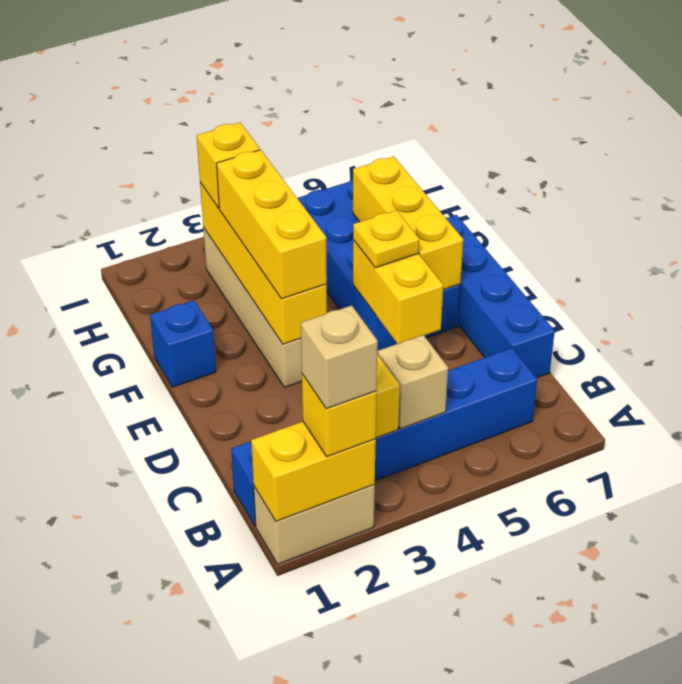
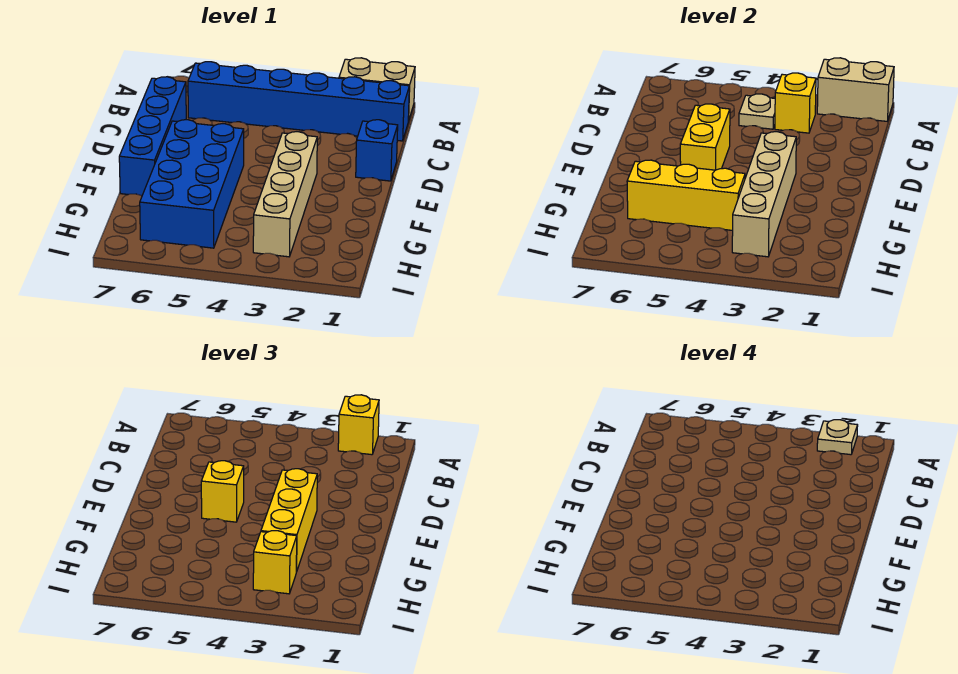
yellow brick A1:A2 level 2 -> tan brick A1:A2 level 2
tan brick A2 level 4 -> tan plate A2 level 4
tan brick B4 level 2 -> tan plate B4 level 2
yellow brick E3:H3 level 2 -> tan brick E3:H3 level 2
yellow plate E5 level 3 -> yellow brick E5 level 3
yellow brick E6:G6 level 2 -> yellow brick G4:G6 level 2
blue brick F1 level 1 -> blue brick D1 level 1

